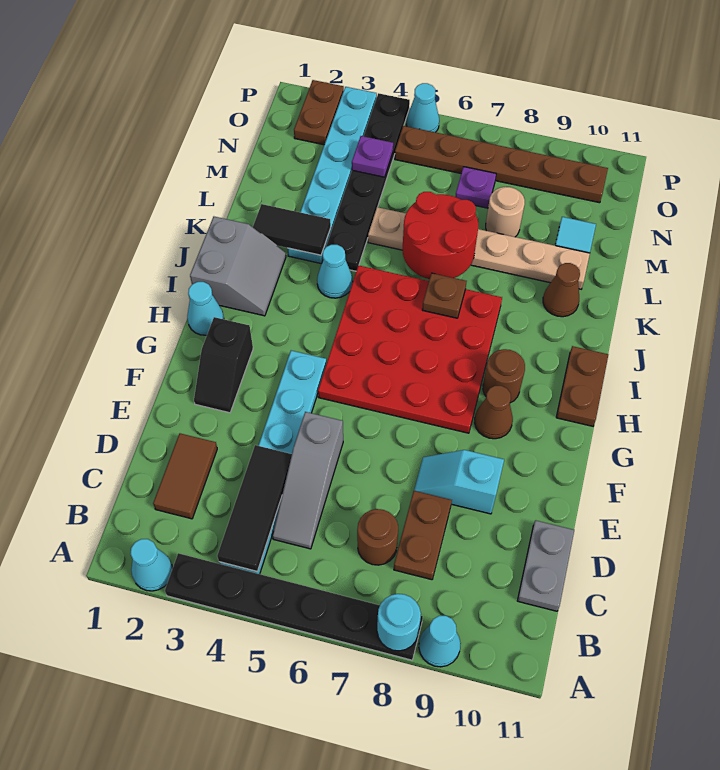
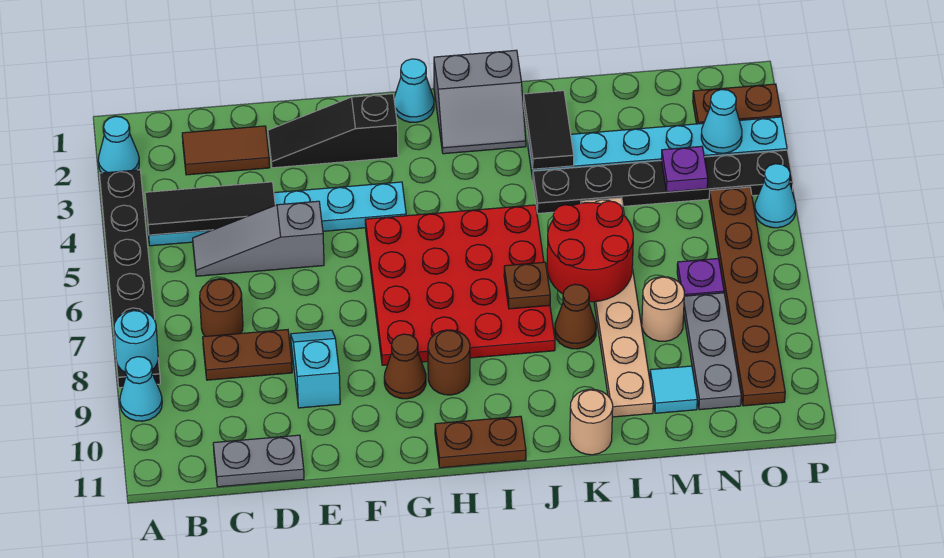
black slope F2:G2 level 1 top G -> black slope E2:G2 level 1 top G
cyan cone J4 level 1 -> cyan cone O3 level 2
brown cone K10 level 1 -> brown cone K8 level 1
none -> tan round brick K11 level 1
none -> grey plate N8:N10 level 1

